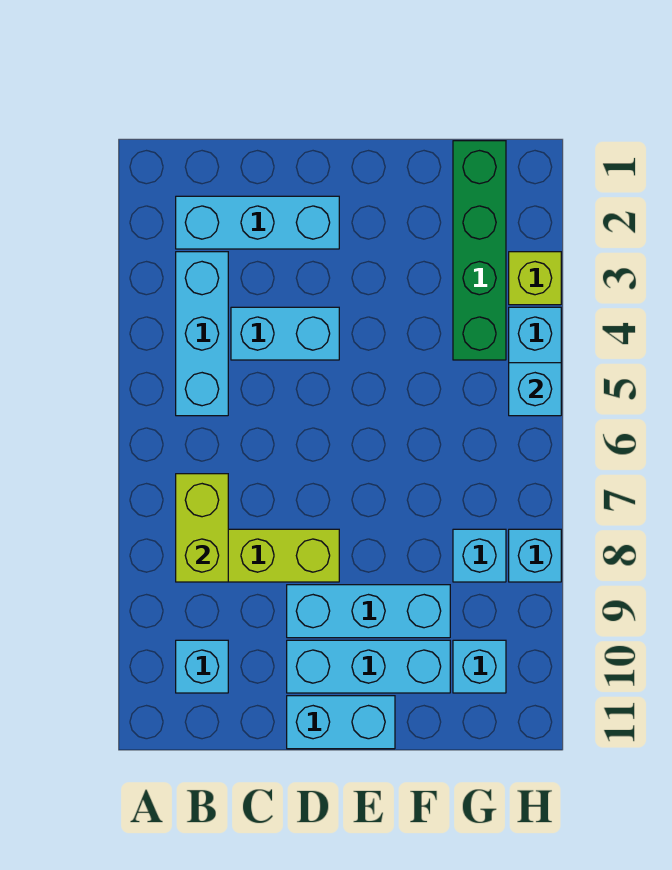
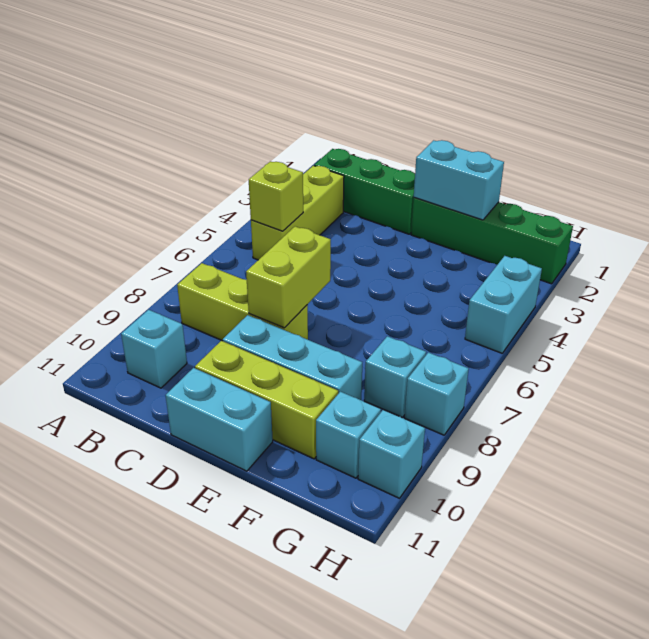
cyan brick B2:D2 level 1 -> green brick B2:D2 level 1
cyan brick B3:B5 level 1 -> lime brick B3:B5 level 1
lime brick B7:B8 level 2 -> lime brick D7:D8 level 2
cyan brick C4:D4 level 1 -> cyan brick E2:F2 level 2
cyan brick D10:F10 level 1 -> lime brick D10:F10 level 1
green brick G1:G4 level 1 -> green brick E2:H2 level 1
lime brick H3 level 1 -> lime brick B5 level 2
cyan brick H5 level 2 -> cyan brick H10 level 1

